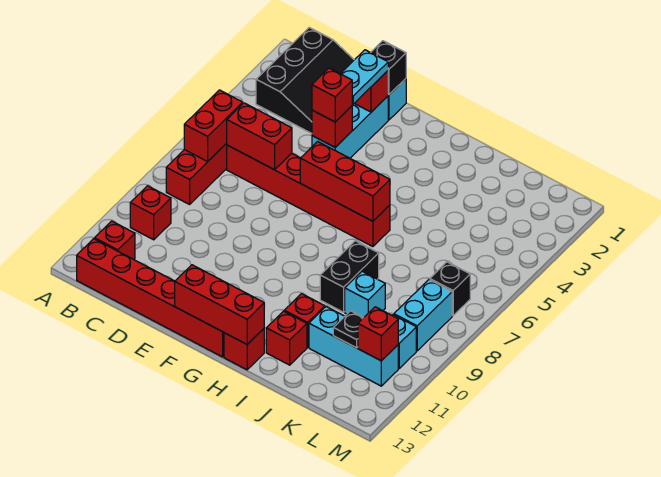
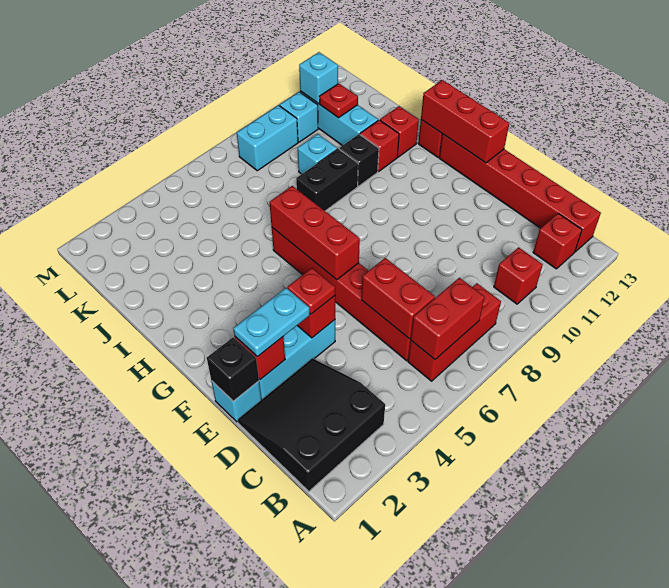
red brick E4 level 3 -> red plate E4 level 3
black plate K11 level 2 -> red plate K11 level 2
black brick L7 level 1 -> black brick I10 level 1
red brick L11 level 2 -> cyan brick L11 level 2

